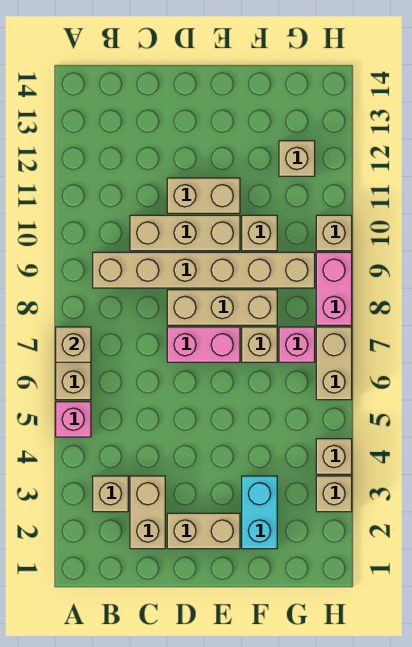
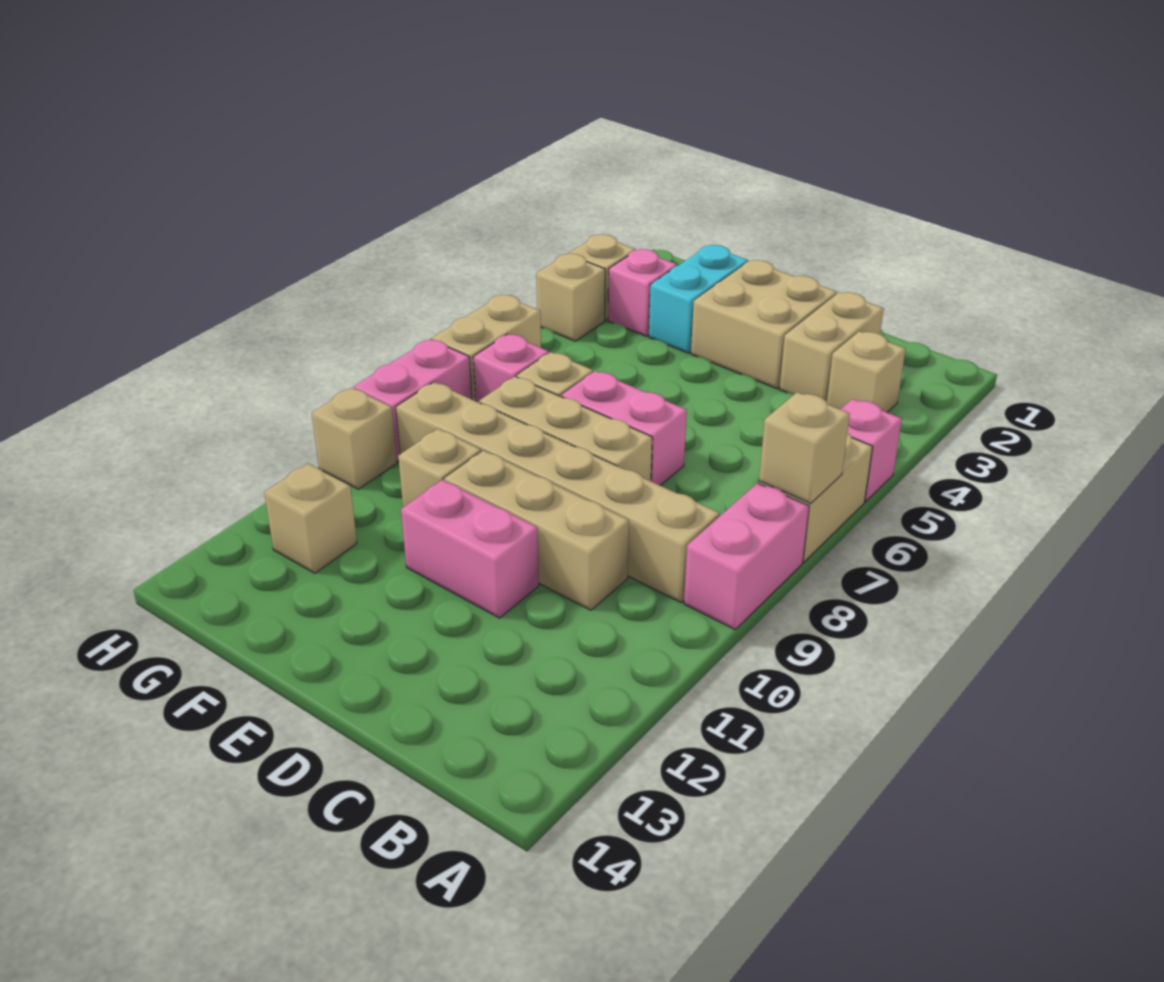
none -> pink brick A8:A9 level 1
tan brick D2:E2 level 1 -> tan brick D2:E3 level 1
tan brick D11:E11 level 1 -> pink brick D11:E11 level 1
none -> pink brick G3 level 1

